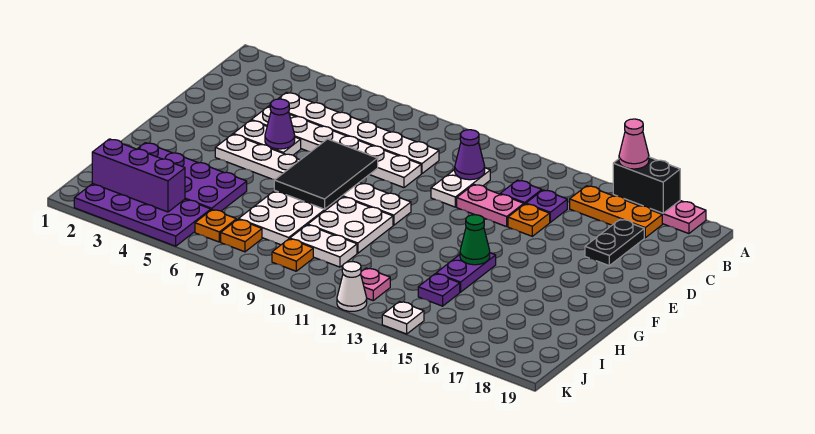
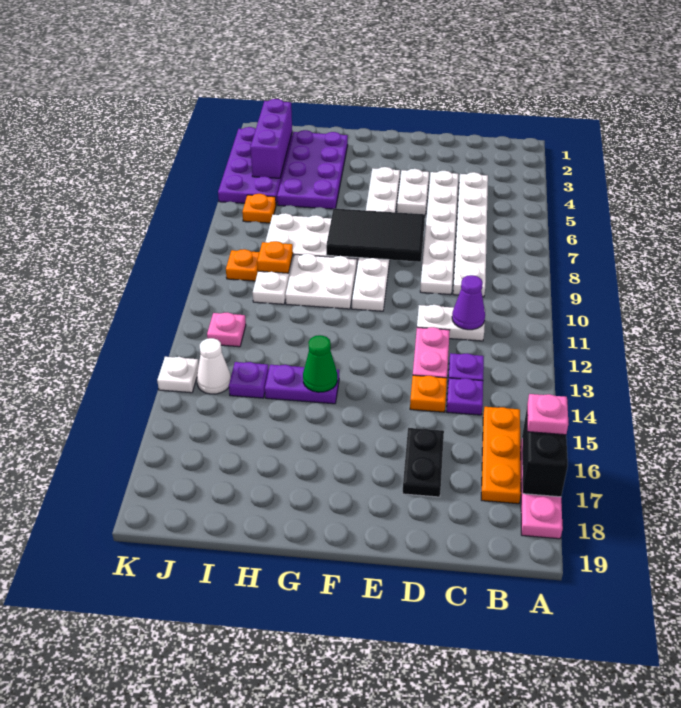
pink cone A16 level 3 -> pink plate A16 level 3
black plate C17:D17 level 1 -> black plate D16:D17 level 1
purple cone E5 level 2 -> none
orange plate J7 level 1 -> orange plate I9 level 2
white cone K12 level 1 -> white cone J14 level 1

